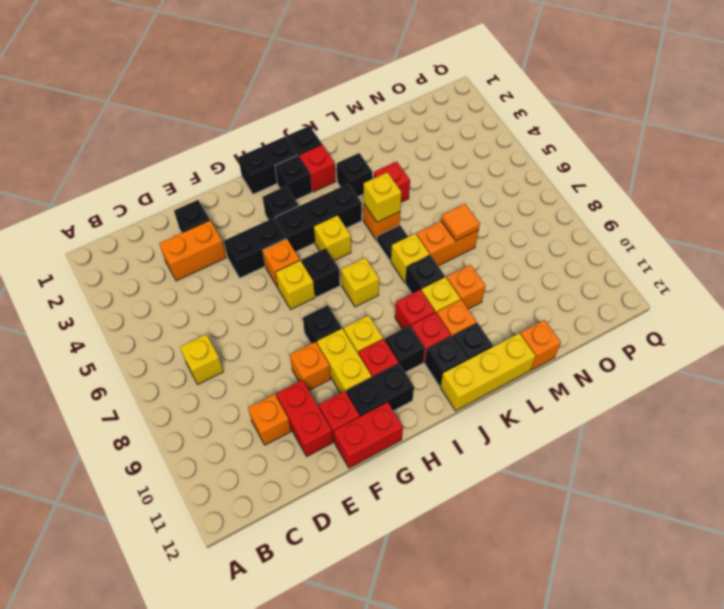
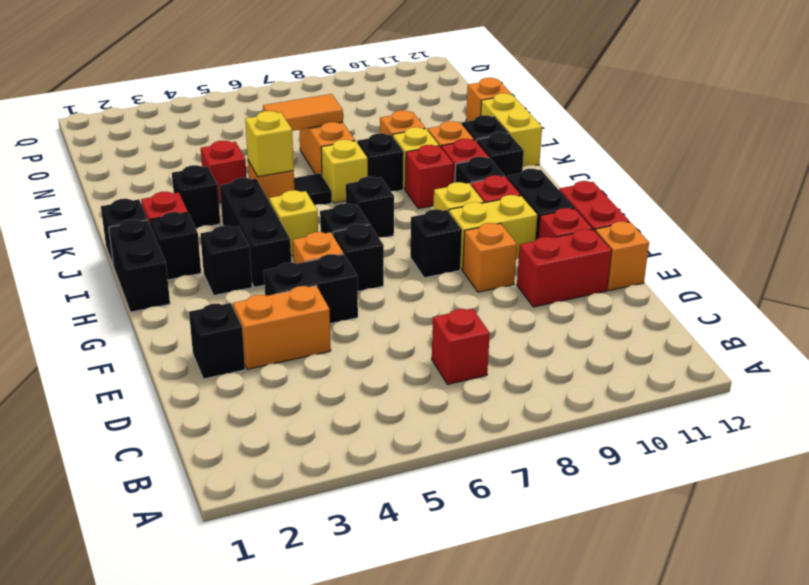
yellow brick C7 level 1 -> red brick C7 level 1
orange brick D3:E3 level 1 -> orange brick E3:E4 level 1
orange brick D10 level 1 -> orange brick E12 level 1
black brick F4:G4 level 1 -> black brick F4:F5 level 1
yellow brick G6 level 1 -> black brick G6 level 1
yellow brick I7 level 1 -> black brick I7 level 1
yellow brick J12:L12 level 1 -> yellow brick K12:L12 level 1
orange tile M7 level 2 -> orange tile M6:M7 level 2

